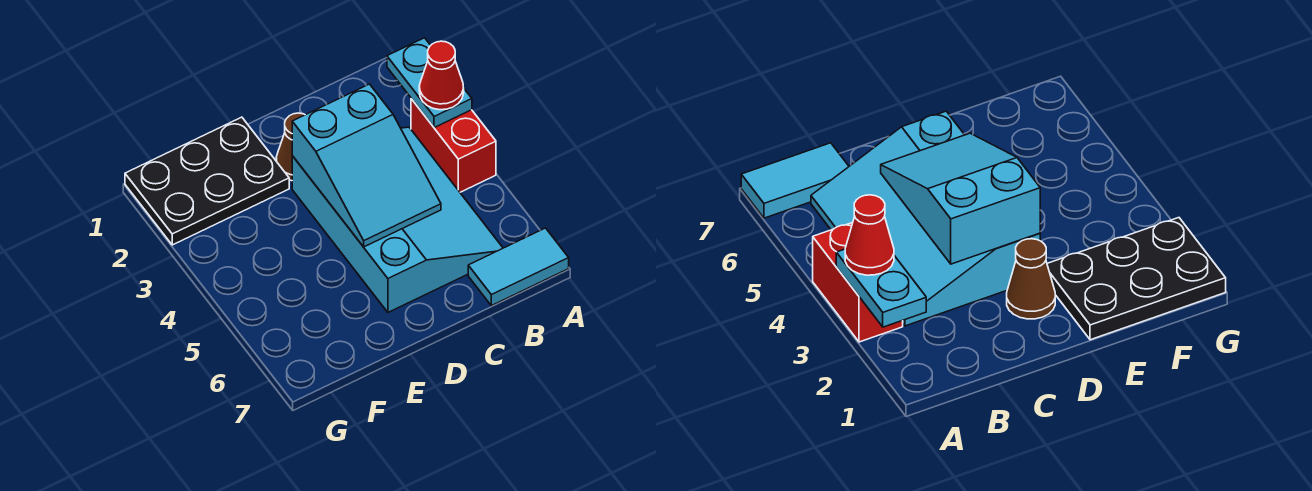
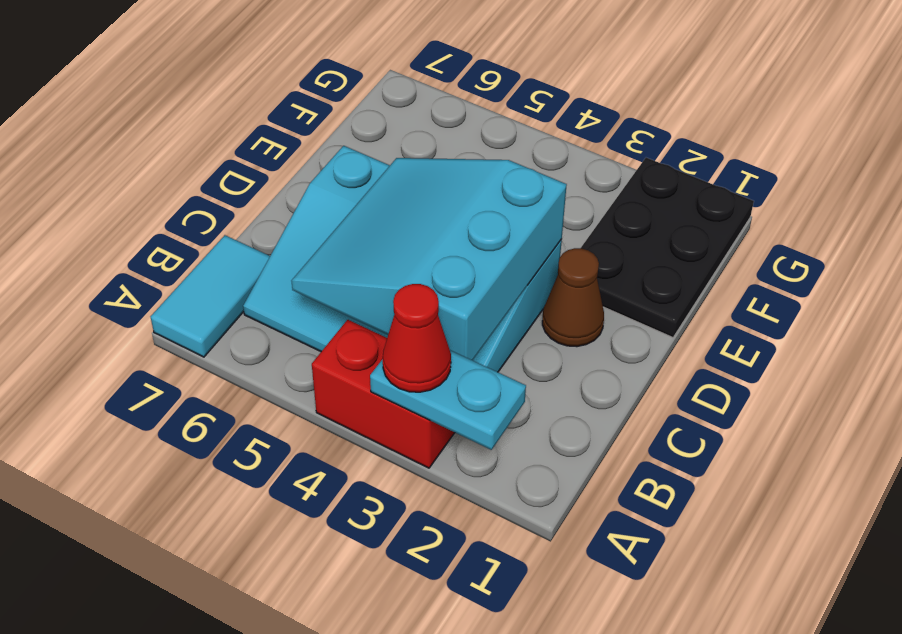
cyan slope C3:D5 level 2 top 3 -> cyan slope B3:D5 level 2 top 3

